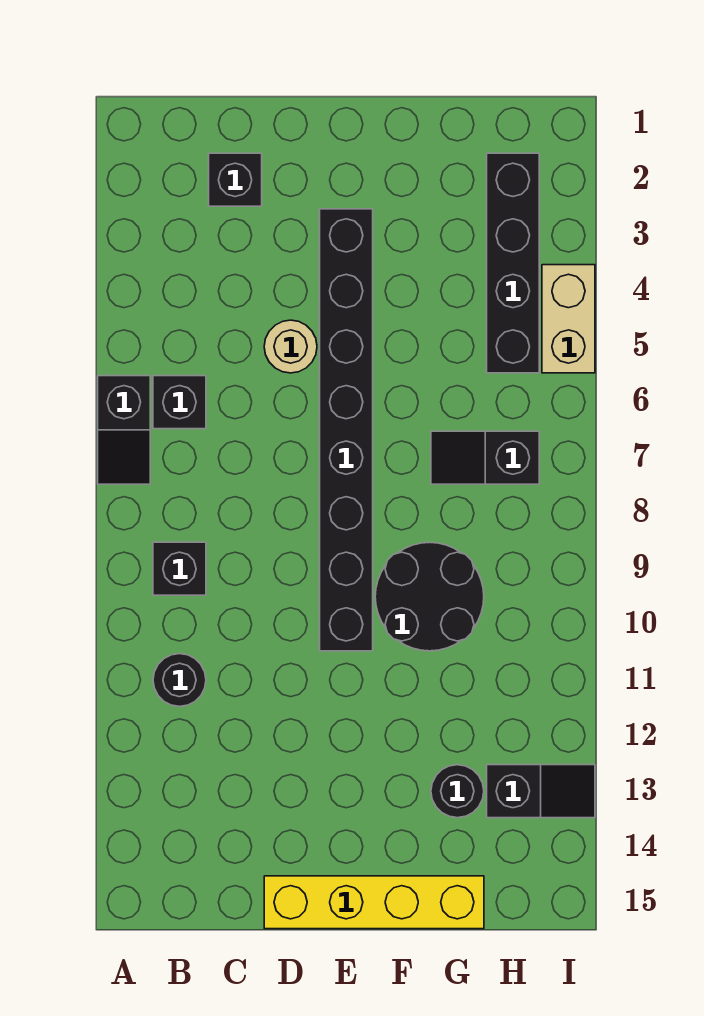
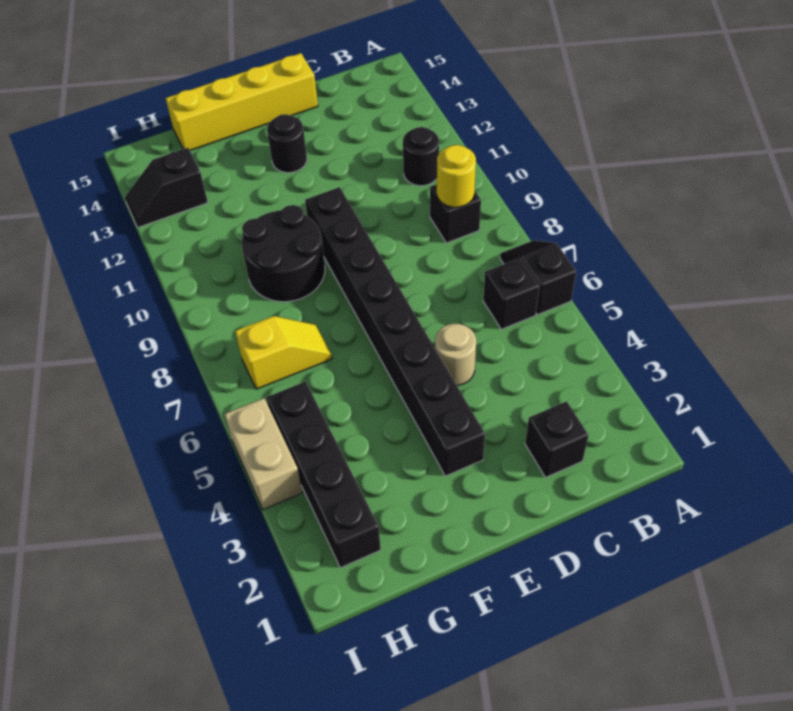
none -> yellow round brick B9 level 2
black slope G7:H7 level 1 top H -> yellow slope G7:H7 level 1 top H
black round brick G13 level 1 -> black round brick E13 level 1

